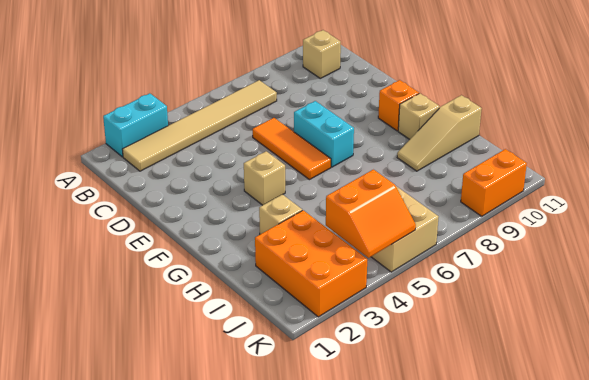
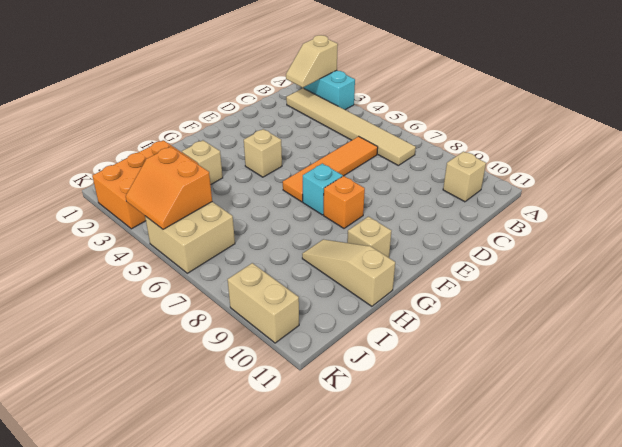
none -> tan slope A2:B2 level 2 top A
orange tile D6:F6 level 1 -> orange tile C6:F6 level 1
cyan brick E7:F7 level 1 -> cyan brick F7 level 1
orange brick F10 level 1 -> orange brick F8 level 1
orange brick K9:K10 level 1 -> tan brick K9:K10 level 1

